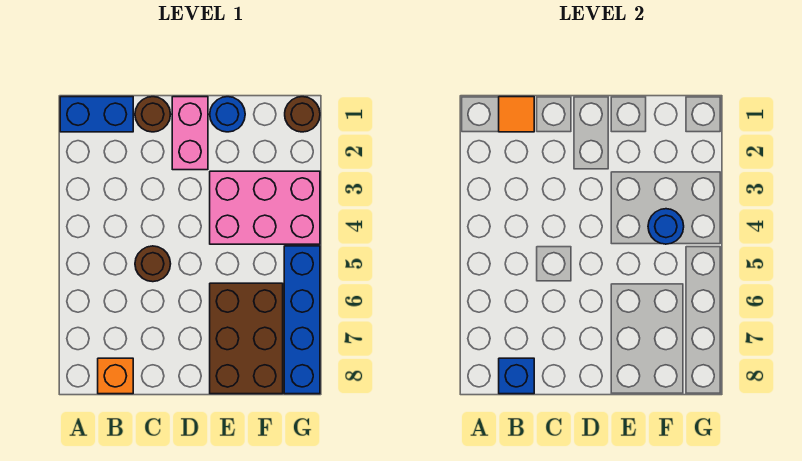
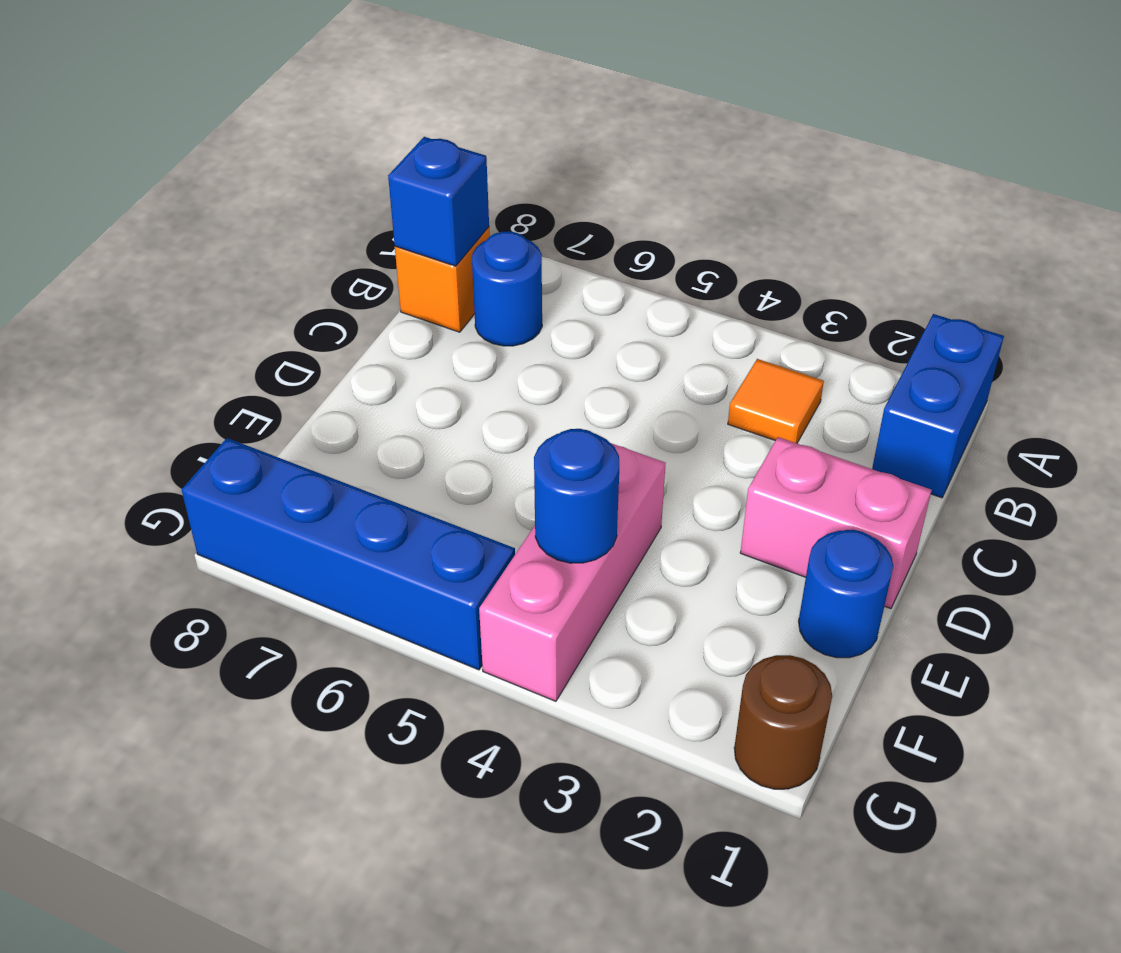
orange tile B1 level 2 -> orange tile B3 level 1
none -> blue round brick B7 level 1
brown round brick C1 level 1 -> none
brown round brick C5 level 1 -> none
pink brick E3:G4 level 1 -> pink brick E4:G4 level 1
brown brick E6:F8 level 1 -> none

